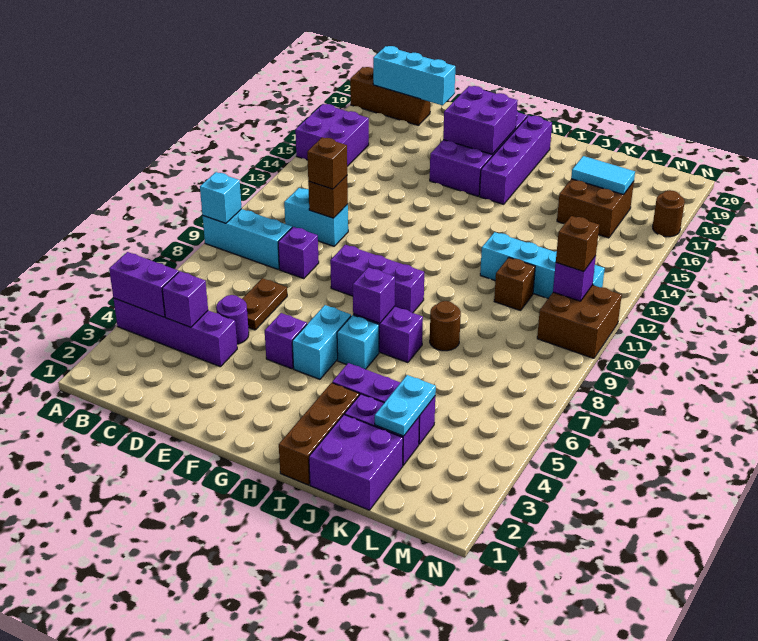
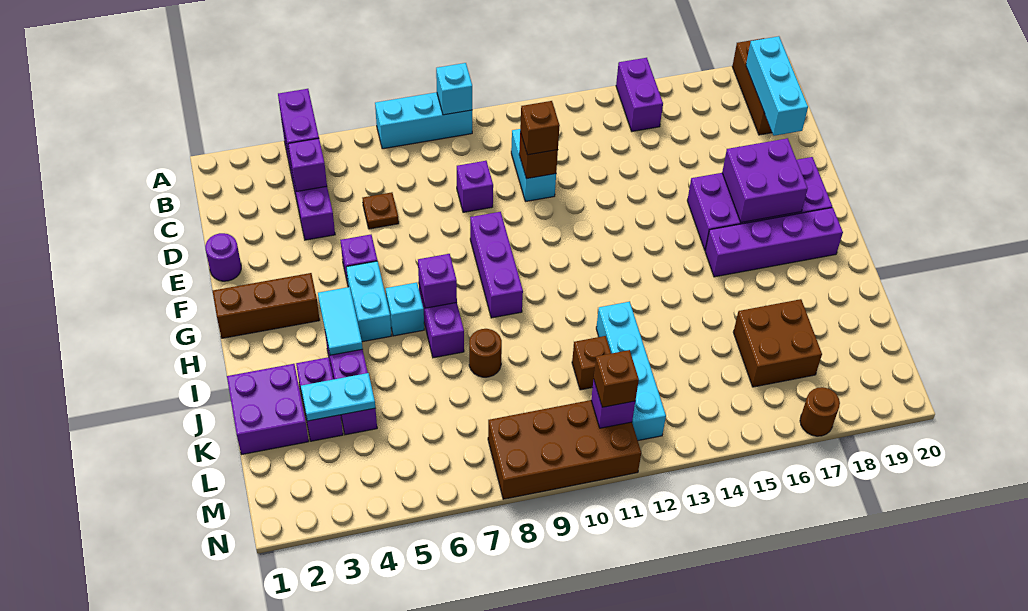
cyan brick A9:C9 level 1 -> cyan brick A7:A9 level 1
purple brick A15:B16 level 1 -> purple brick A15:B15 level 1
purple round brick D5 level 1 -> purple round brick E1 level 1
brown plate D6:D7 level 1 -> brown plate D6 level 1
cyan brick G5:G6 level 1 -> cyan brick G5:H5 level 1
brown brick I1:I3 level 1 -> brown brick G1:G3 level 1
cyan tile K17:L17 level 2 -> cyan tile H4:I4 level 2
brown brick M10:N11 level 1 -> brown brick M8:N11 level 1

